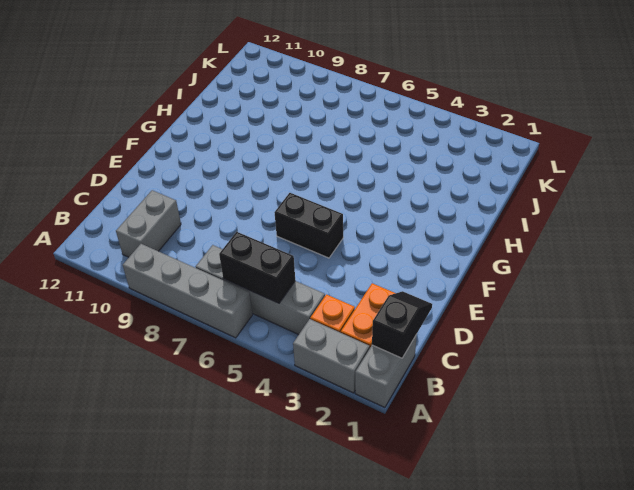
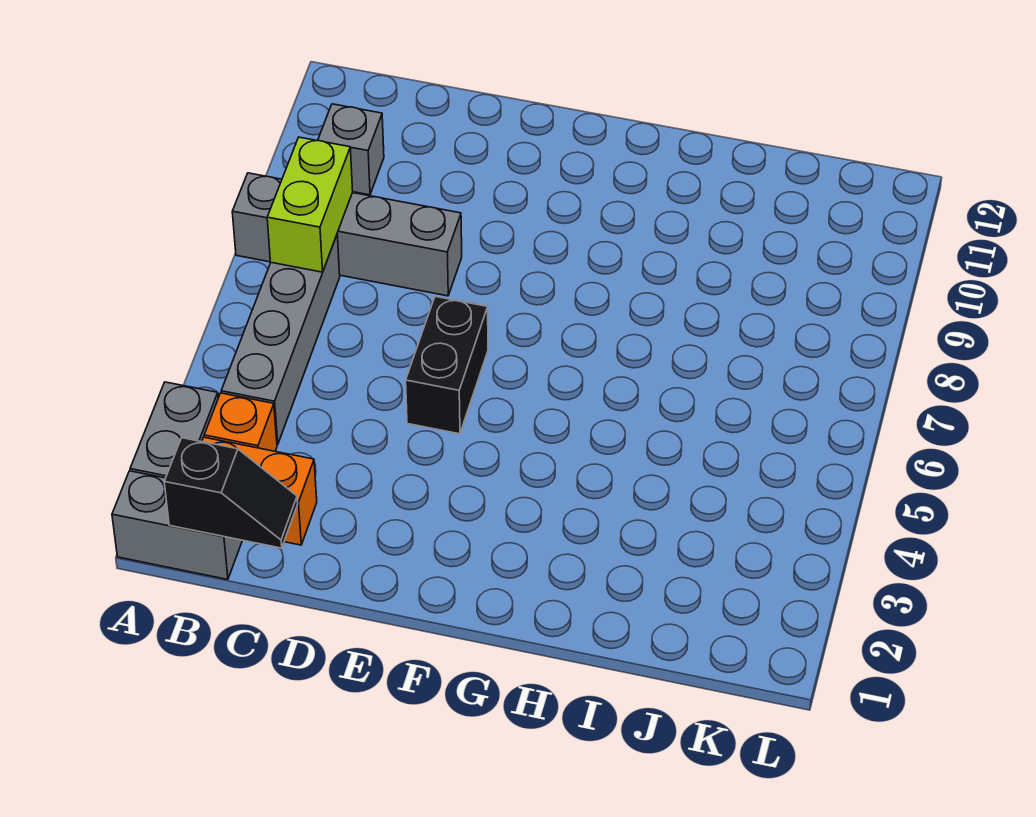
grey brick A6:A9 level 1 -> grey brick A8:D8 level 1
black brick B5:B6 level 2 -> none
none -> lime brick B7:B8 level 2
grey brick B10:C10 level 1 -> grey brick B10 level 1

